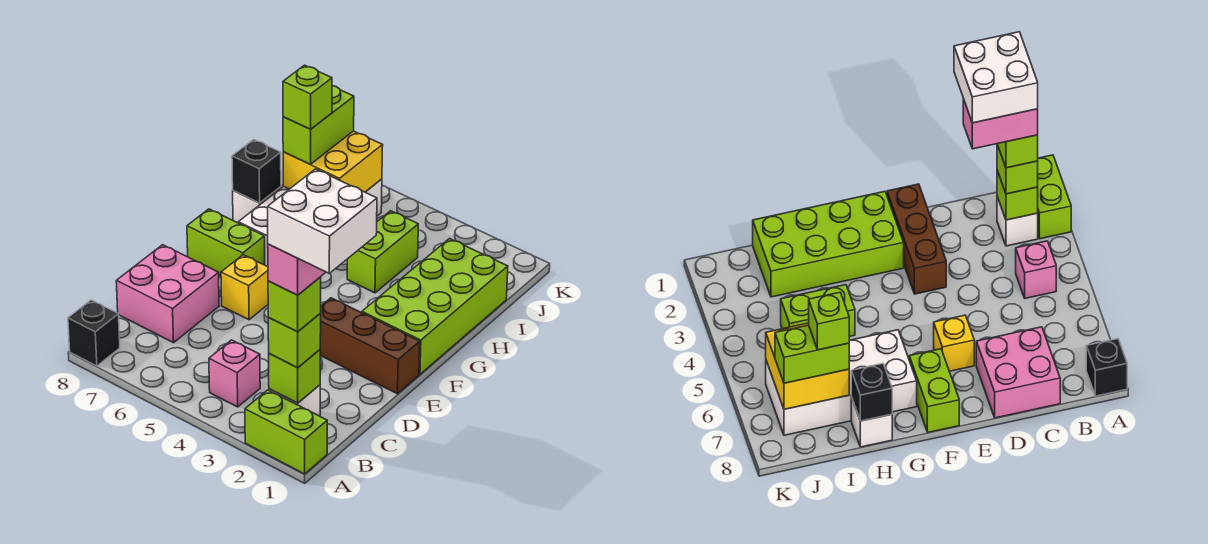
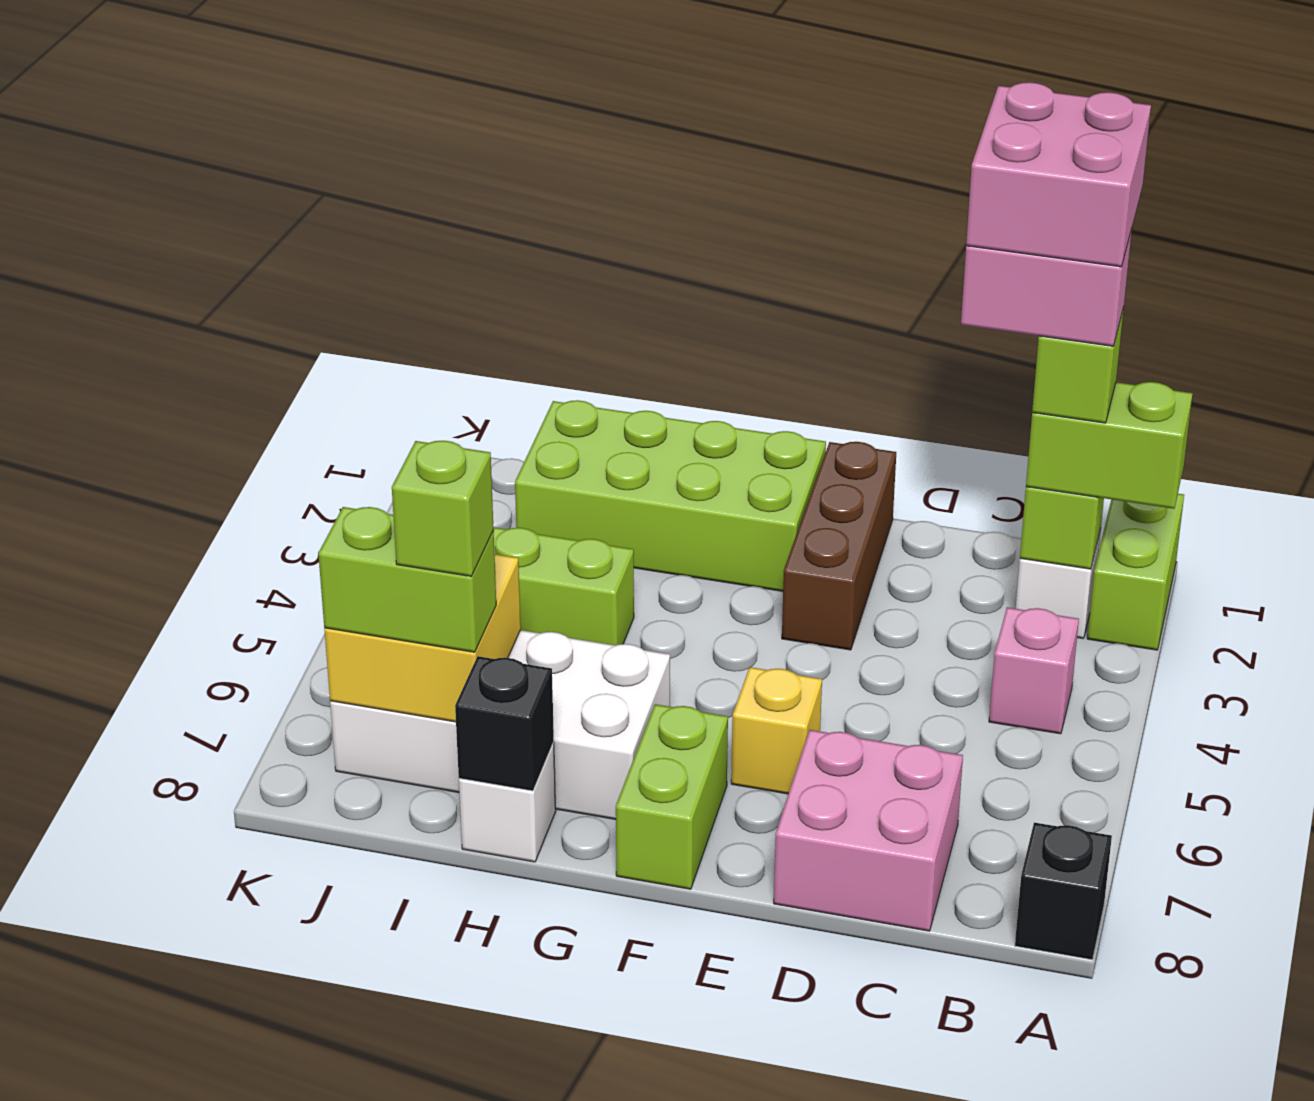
white brick B1:C2 level 6 -> pink brick B1:C2 level 6
lime brick B2 level 3 -> lime brick A2:B2 level 3

